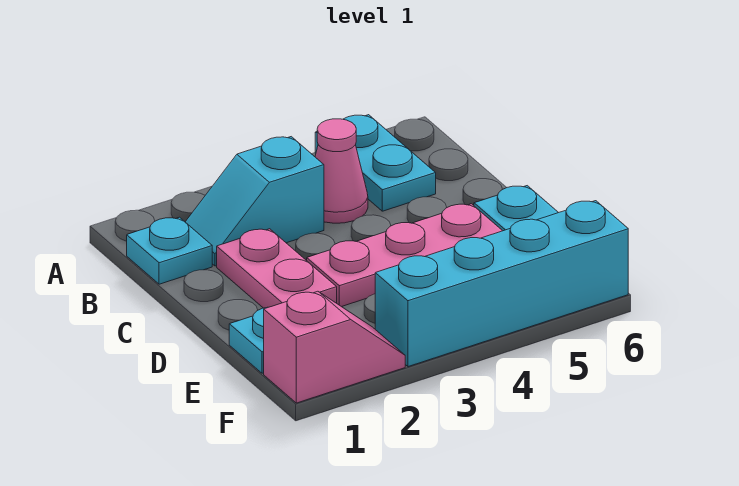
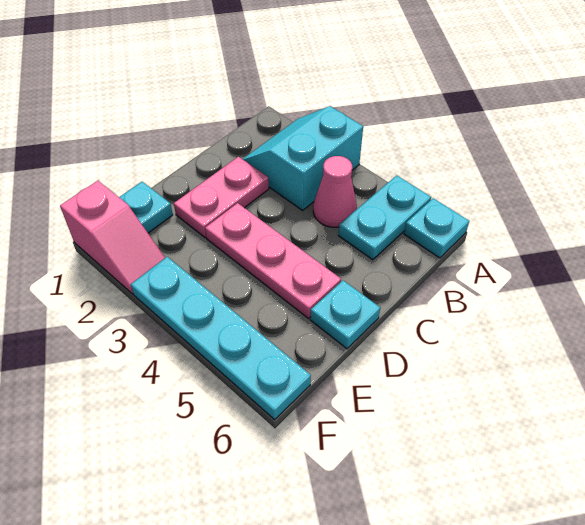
cyan plate B1 level 1 -> cyan plate A6 level 1
cyan slope B2:B3 level 1 top 3 -> cyan slope A2:B3 level 1 top 3
cyan brick F3:F6 level 1 -> cyan plate F3:F6 level 1

